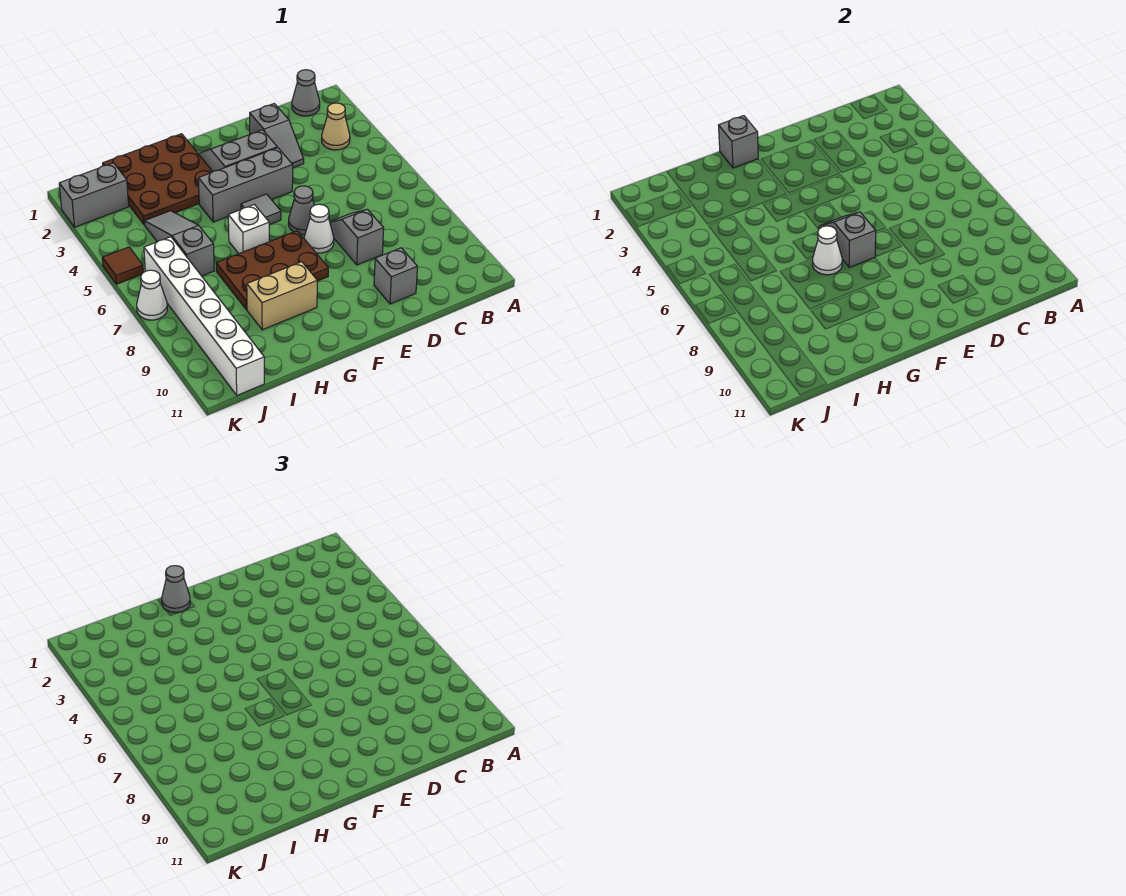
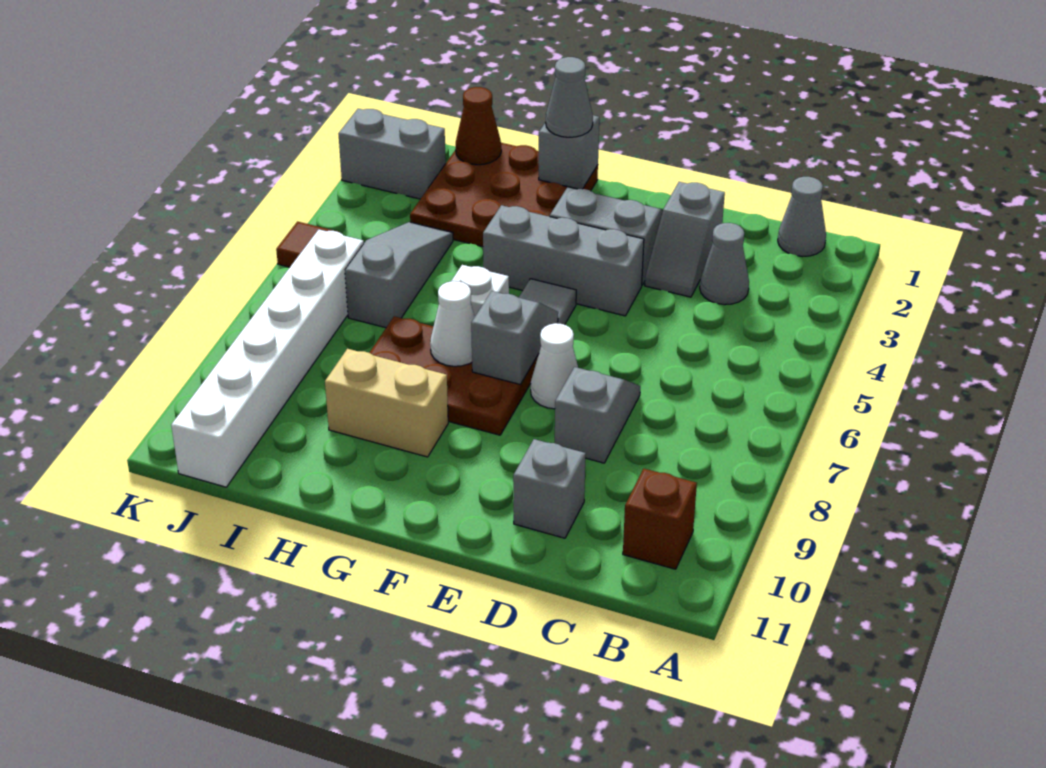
tan cone B3 level 1 -> none
none -> brown brick B10 level 1
grey cone E6 level 1 -> grey cone C3 level 1
none -> brown cone I1 level 2
white cone K7 level 1 -> none

